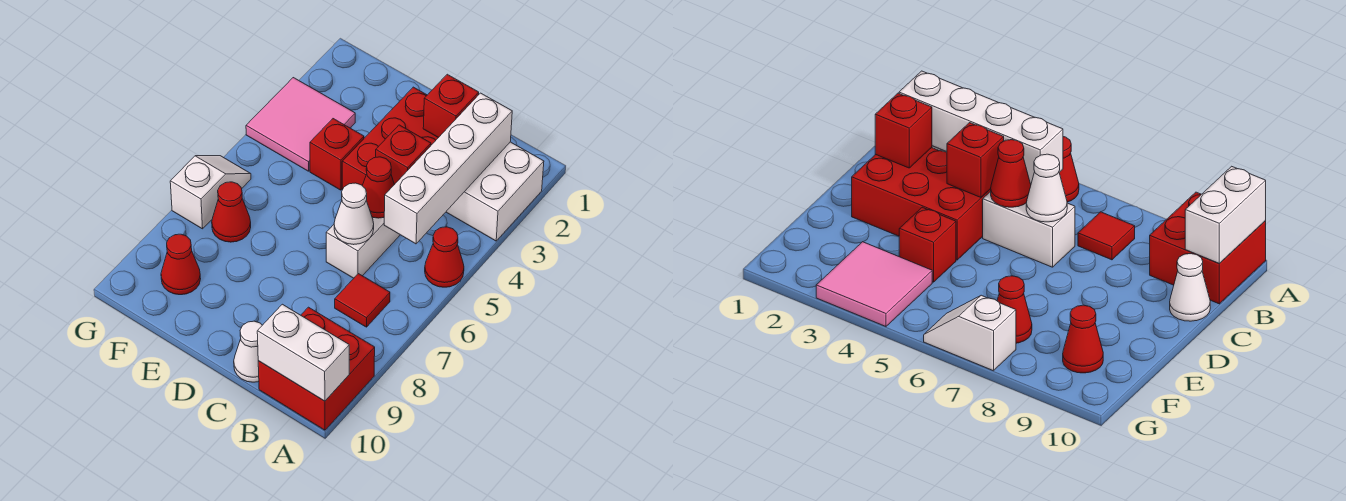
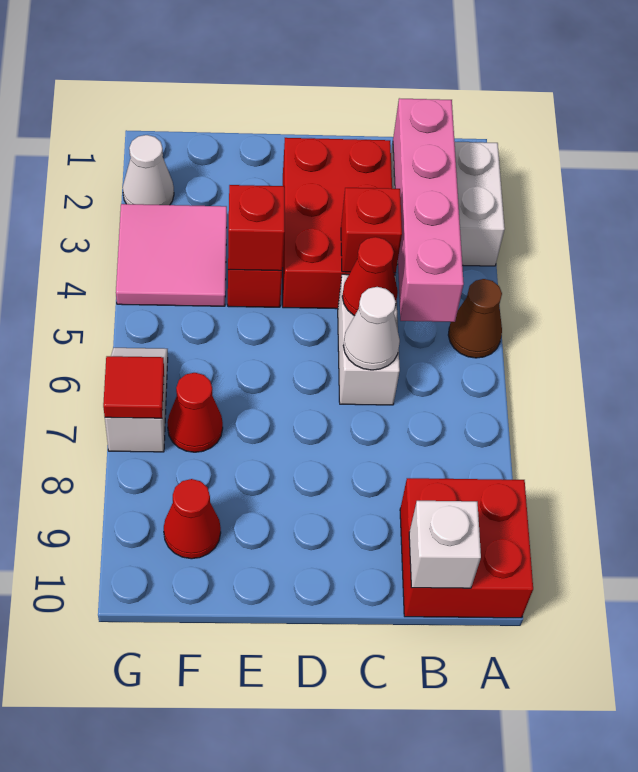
red cone A5 level 1 -> brown cone A5 level 1
white brick A10:B10 level 2 -> white brick B10 level 2
white brick B2:B5 level 2 -> pink brick B2:B5 level 2
red tile B7 level 1 -> red tile G7 level 2
red brick C2 level 2 -> red brick E4 level 2
white cone C10 level 1 -> white cone G2 level 1

